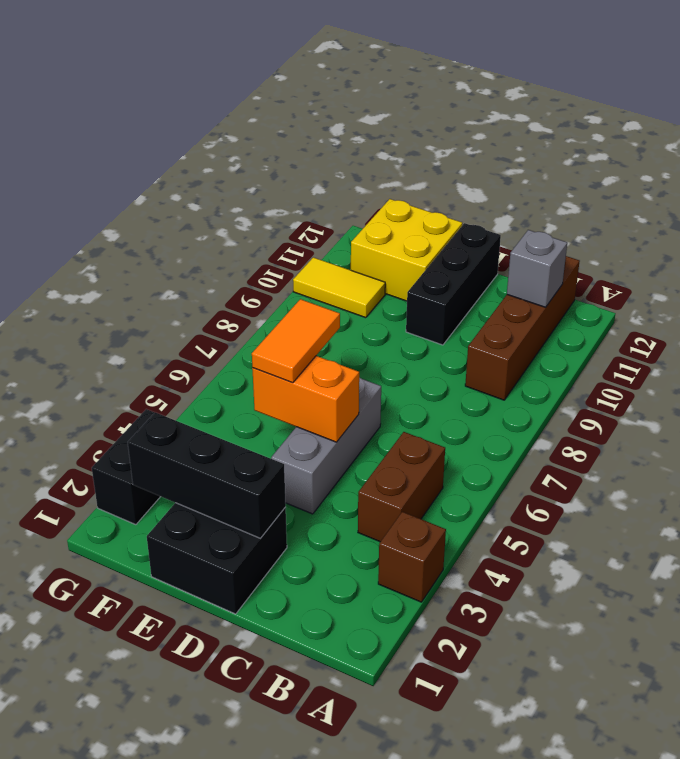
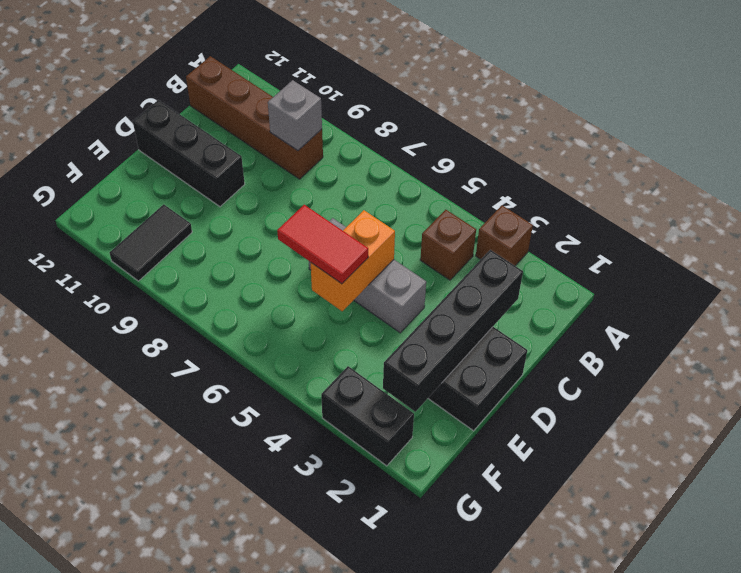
brown brick B4:B5 level 1 -> brown brick B4 level 1
grey brick B11 level 2 -> grey brick B9 level 2
black brick D2:F2 level 2 -> black brick C2:F2 level 2
orange tile E5:E6 level 3 -> red tile E5:E6 level 3
yellow brick E11:F12 level 1 -> none
yellow tile F10:G10 level 1 -> black tile F10:G10 level 1

